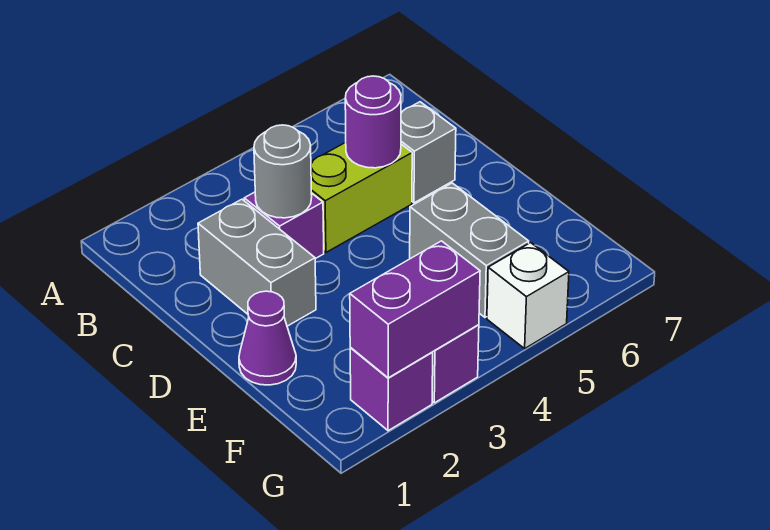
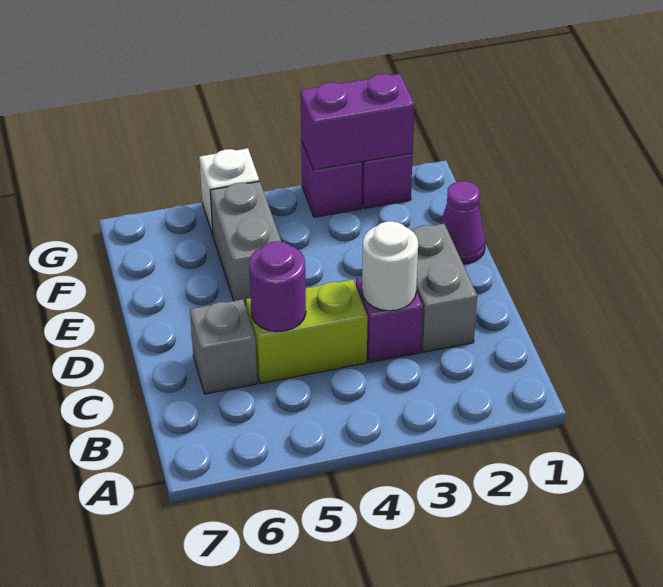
grey round brick C3 level 2 -> white round brick C3 level 2

